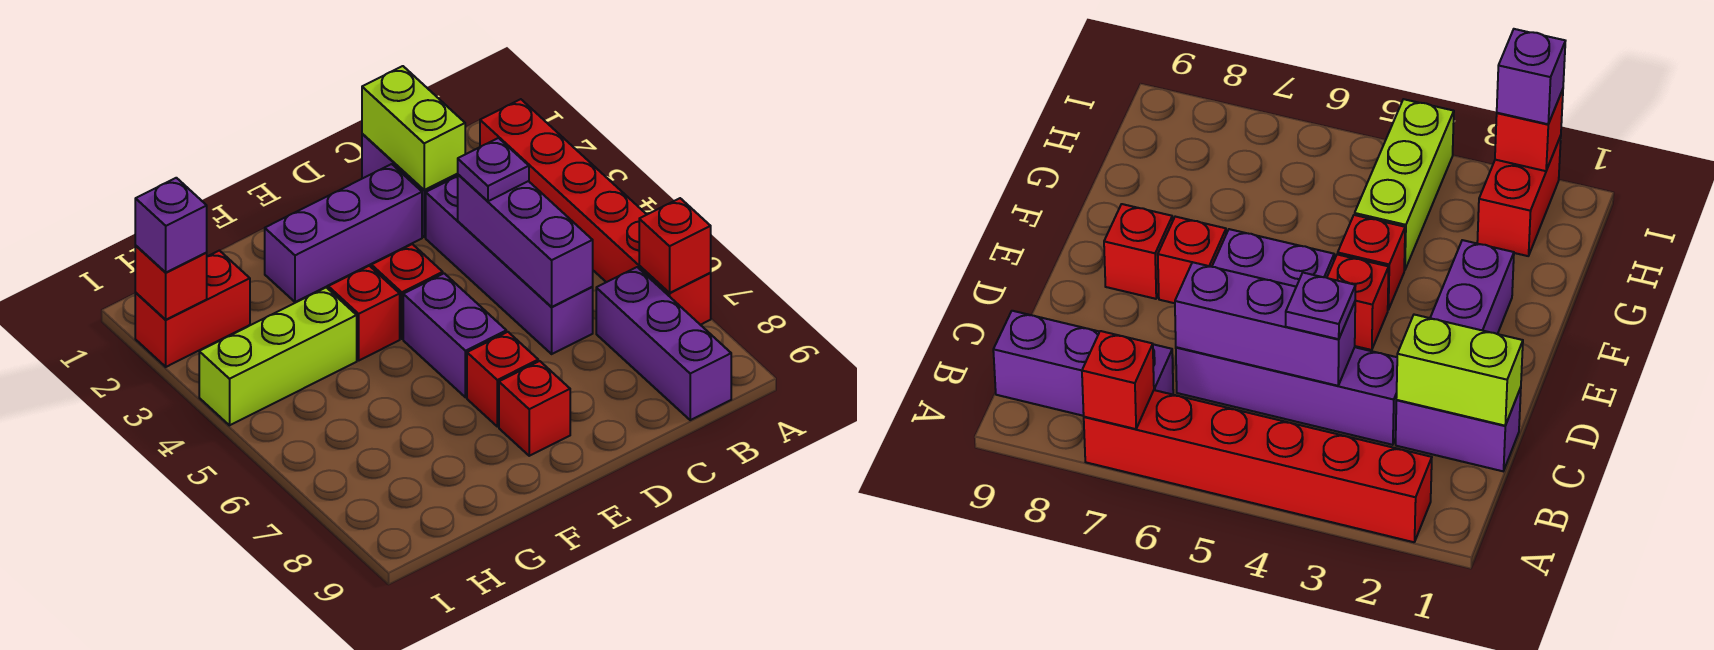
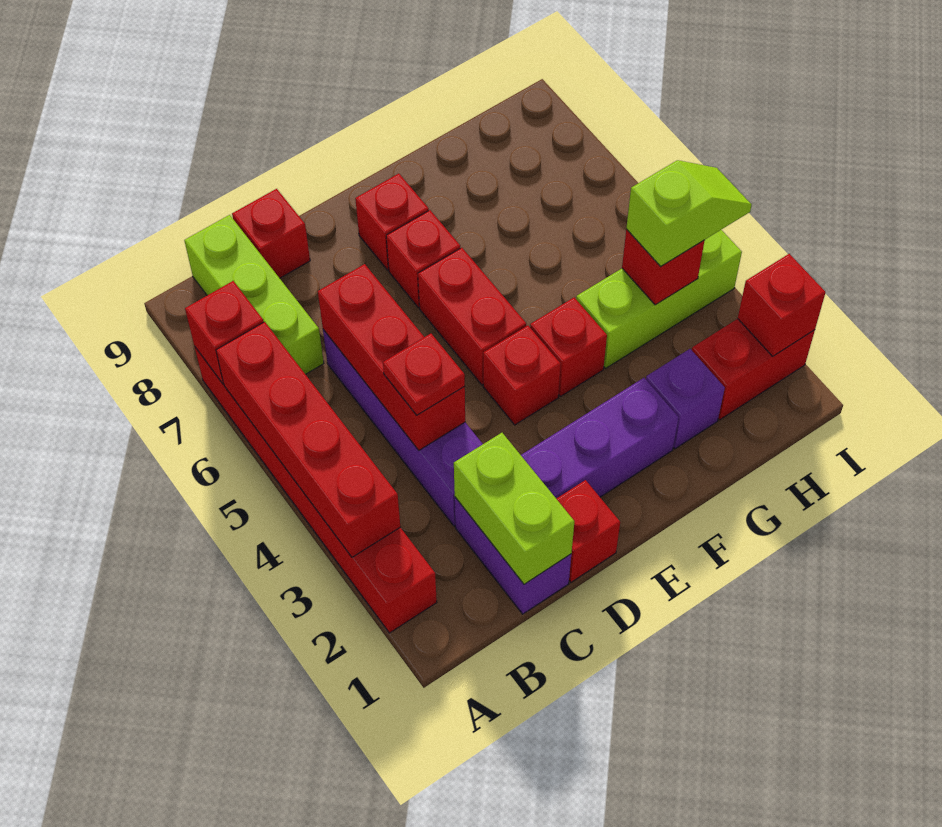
none -> red brick A3:A6 level 2
purple brick B7:B9 level 1 -> lime brick B7:B9 level 1
purple brick C4:C6 level 2 -> red brick C4:C6 level 2
purple plate C4 level 3 -> red plate C4 level 3
none -> red brick C9 level 1
none -> red brick D1 level 1
purple brick E5:E6 level 1 -> red brick E5:E6 level 1
none -> red brick H4 level 2
none -> lime slope H4:I4 level 3 top H
purple brick I2 level 3 -> purple brick G2 level 1

